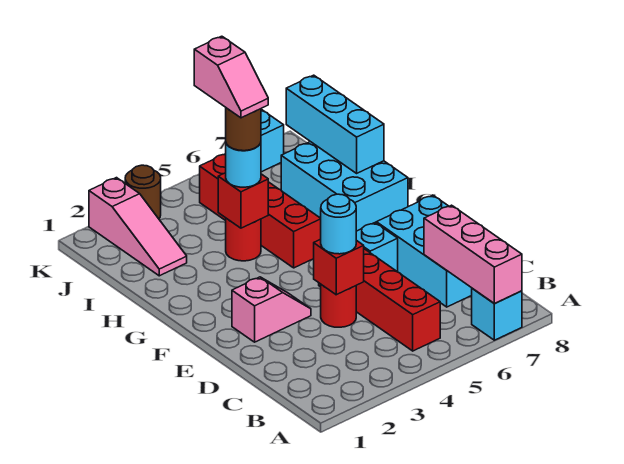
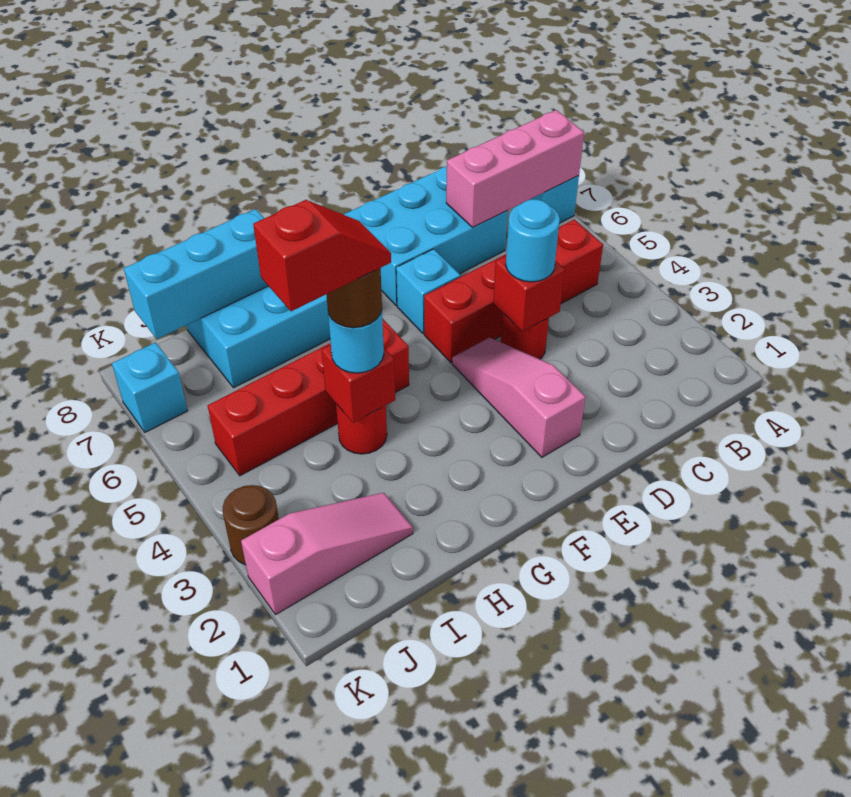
pink slope E2:E3 level 1 top 2 -> pink slope E2:E4 level 1 top 2
pink slope H4:I4 level 5 top I -> red slope H4:I4 level 5 top I

